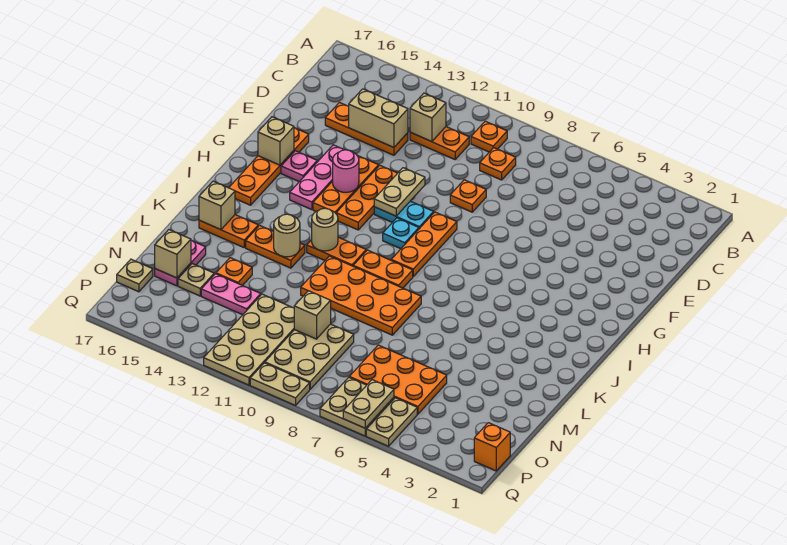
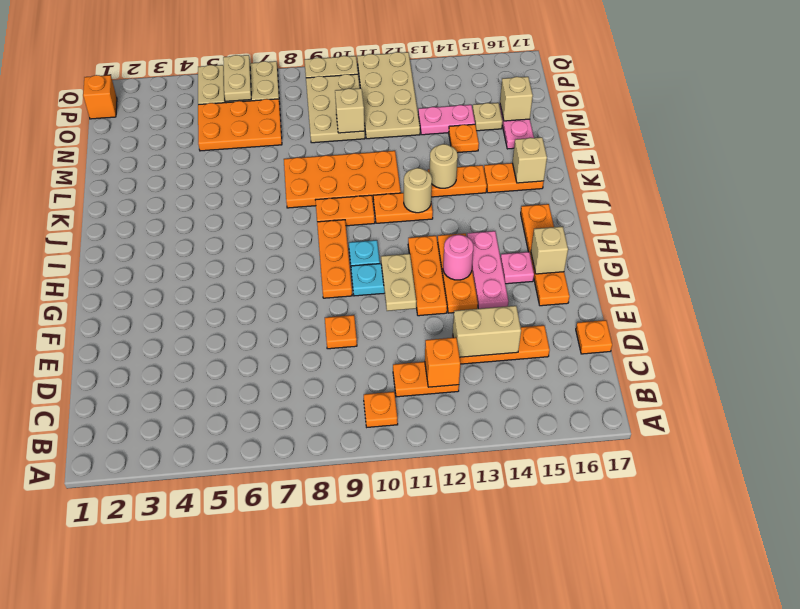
orange plate C9 level 1 -> orange plate D17 level 1
tan brick C12 level 2 -> orange brick C12 level 2
tan plate O17 level 1 -> none

